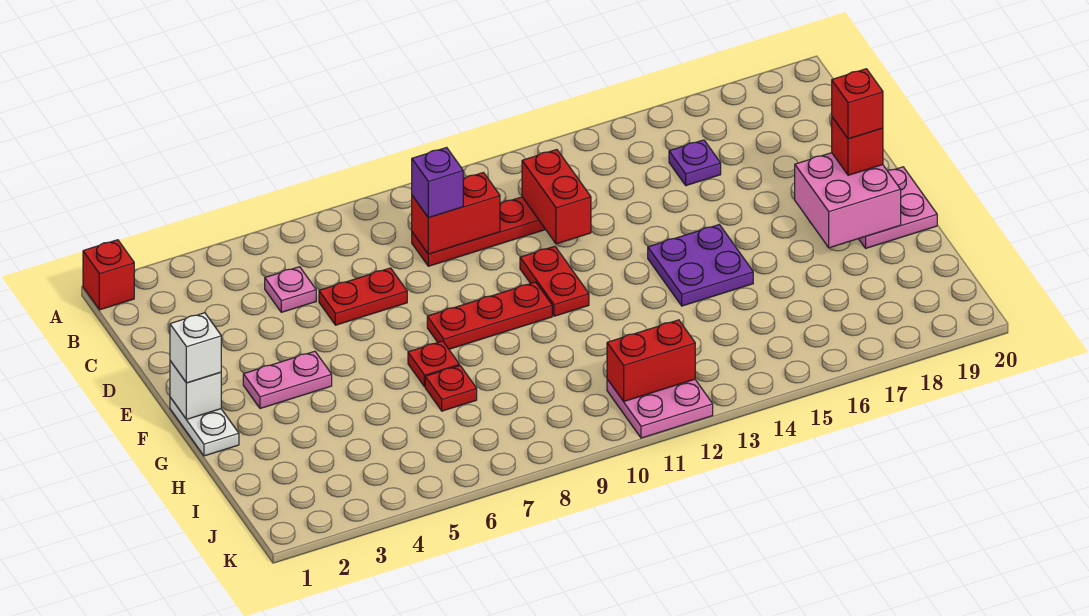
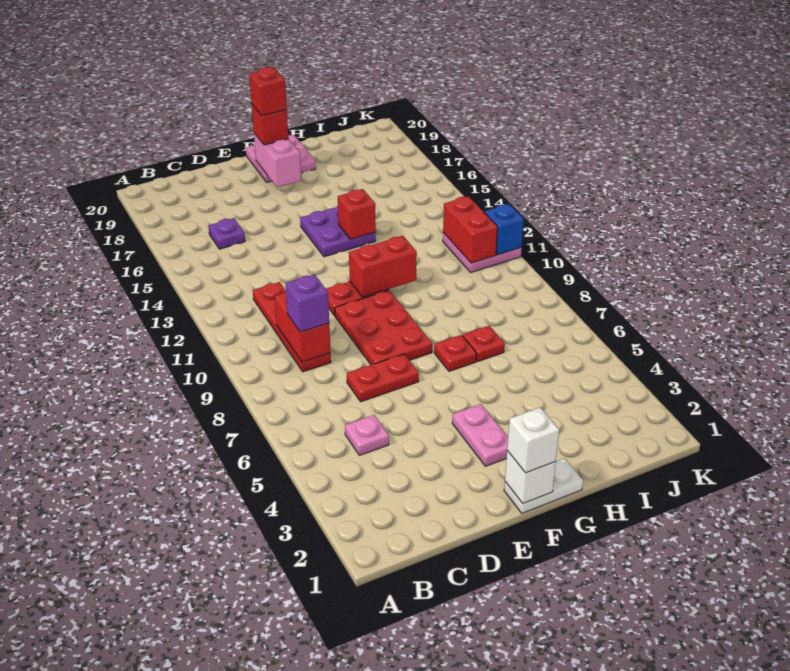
red brick A1 level 1 -> red brick G14 level 2
red brick C12:D12 level 2 -> red brick F11:G11 level 2
red plate D6:D7 level 1 -> red plate D7:E7 level 1
red plate F8:F10 level 1 -> red plate E8:F10 level 1
pink brick F18:G19 level 2 -> pink brick F18:F19 level 2
none -> blue brick K11 level 2

